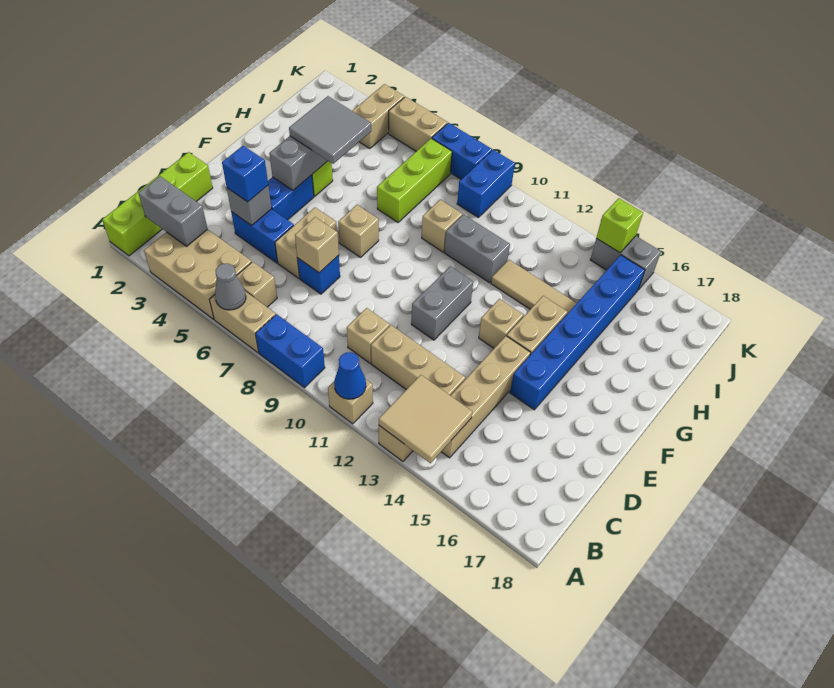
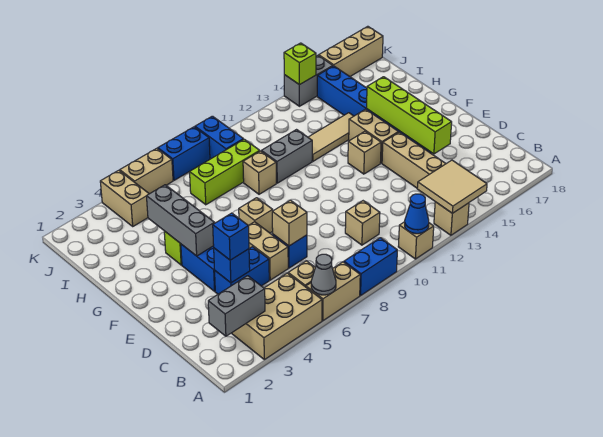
lime brick A1:D1 level 1 -> lime brick D15:G15 level 2
tan brick C11:C13 level 1 -> tan brick K16:K18 level 1
grey brick D4 level 2 -> blue brick D4 level 2
grey brick E11:F11 level 1 -> none
grey tile G4:H5 level 3 -> none
lime brick H7:J7 level 1 -> lime brick I7:I9 level 1

